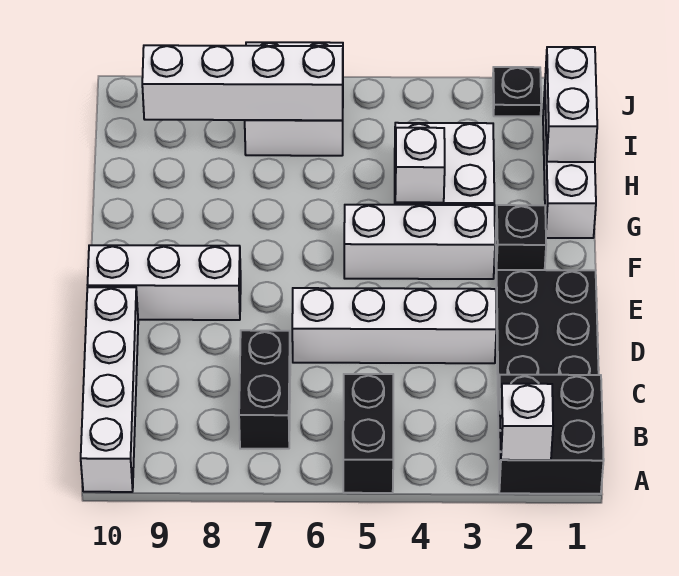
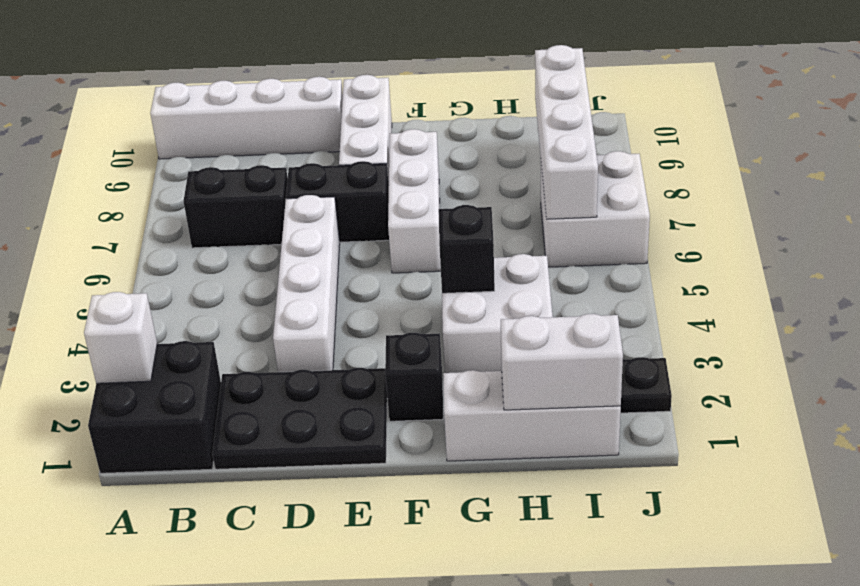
black brick A5:B5 level 1 -> black brick D7:E7 level 1
white brick F3:F5 level 1 -> white brick F6:F8 level 1
white brick G4 level 2 -> black brick G4 level 2

